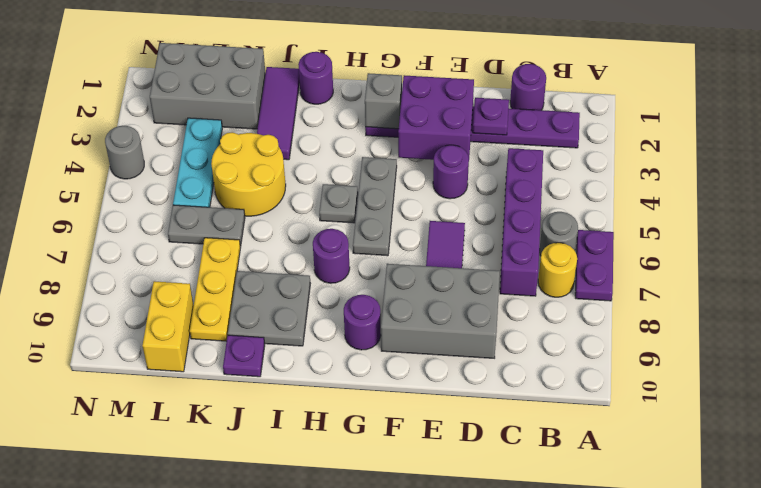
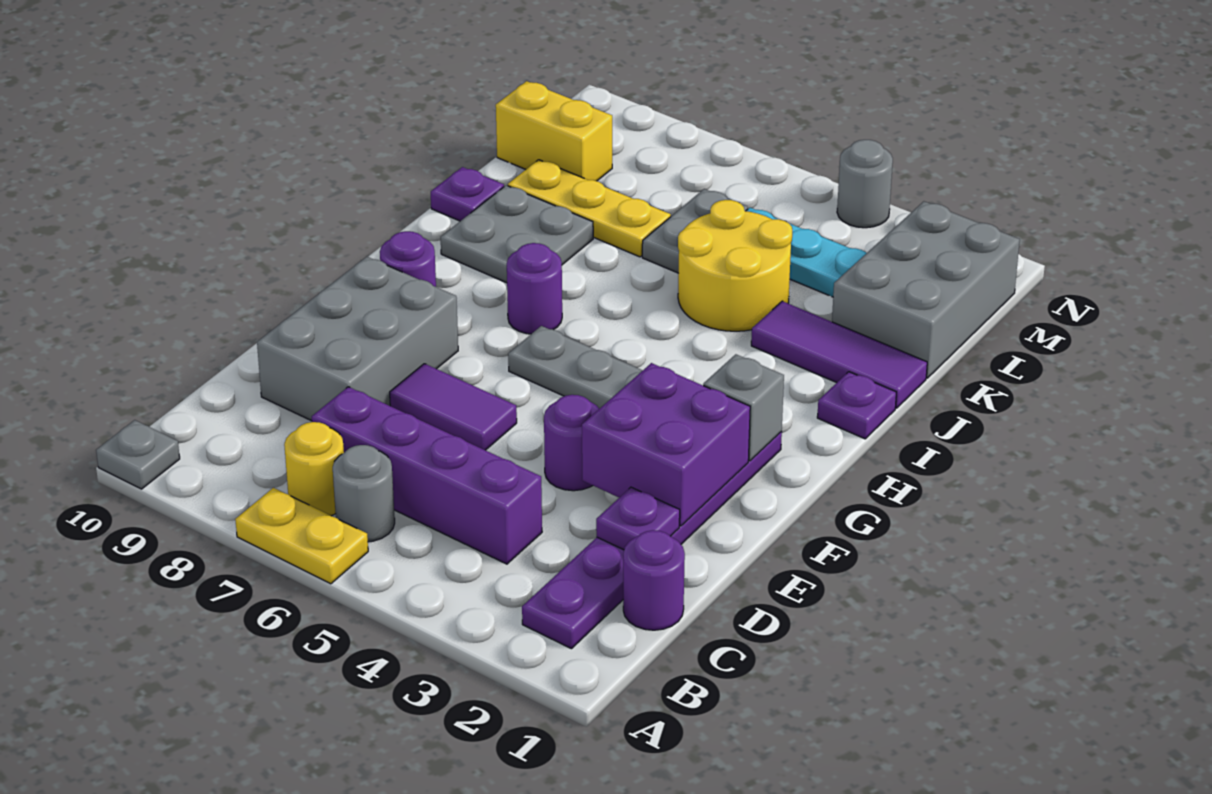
purple plate A6:A7 level 1 -> yellow plate A6:A7 level 1
grey plate H5 level 1 -> grey plate A10 level 1
purple round brick I1 level 1 -> purple plate I1 level 1

